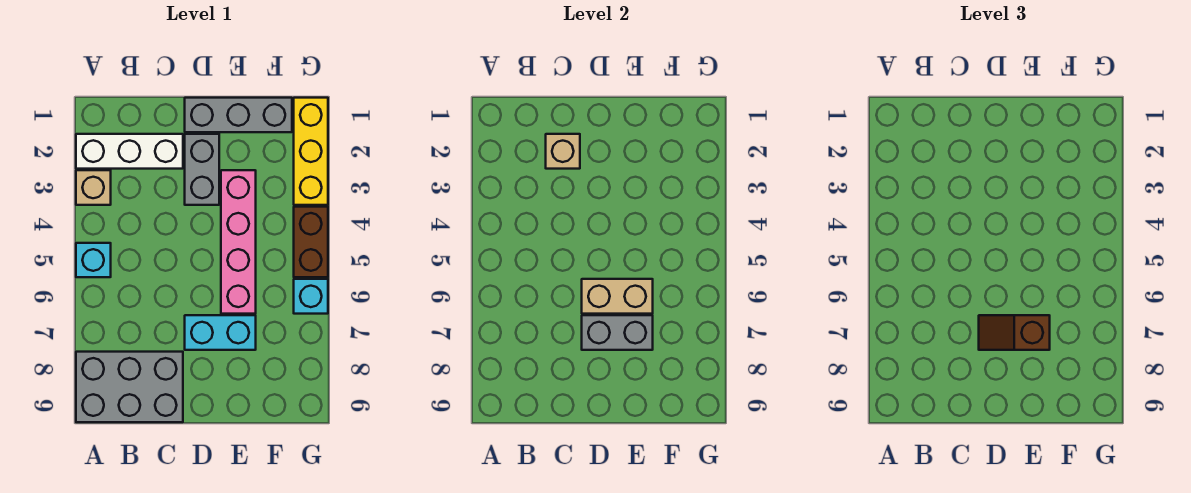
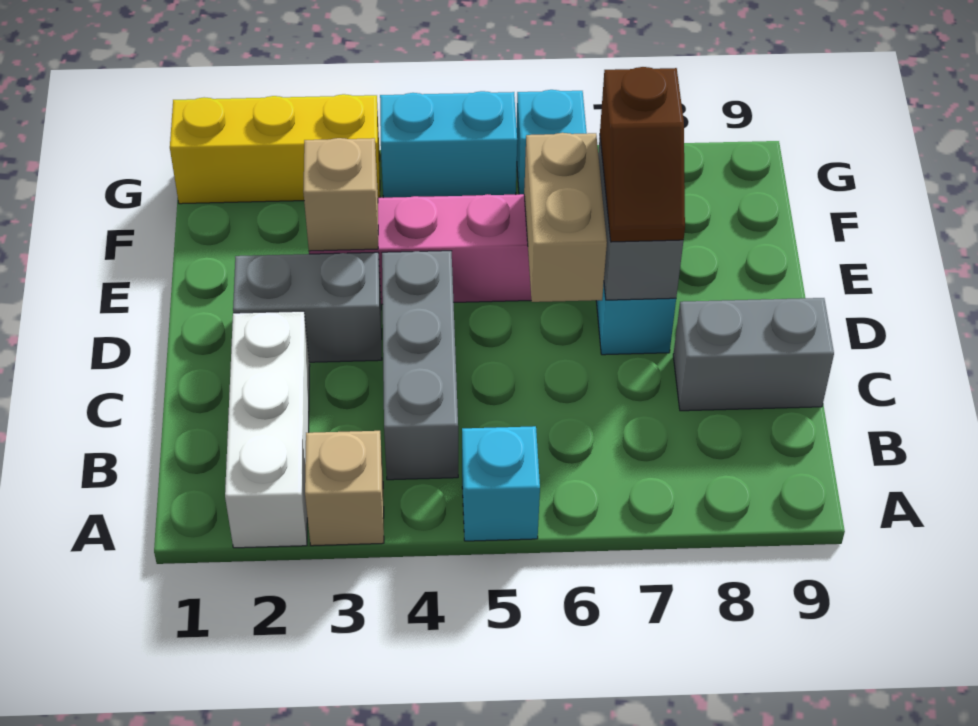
grey brick A8:C9 level 1 -> grey brick C8:C9 level 1
tan brick C2 level 2 -> tan brick E3 level 2
grey brick D1:F1 level 1 -> grey brick B4:D4 level 1
brown brick G4:G5 level 1 -> cyan brick G4:G5 level 1

